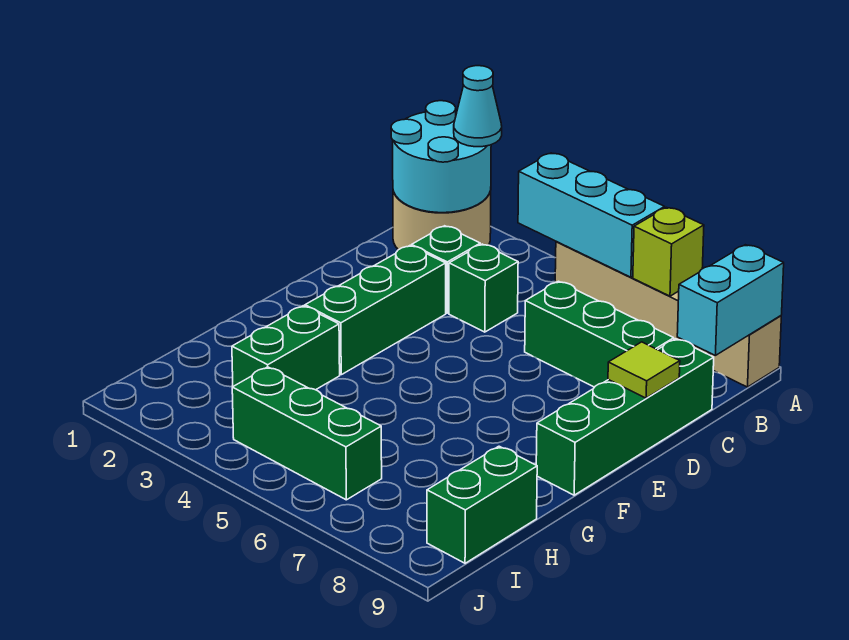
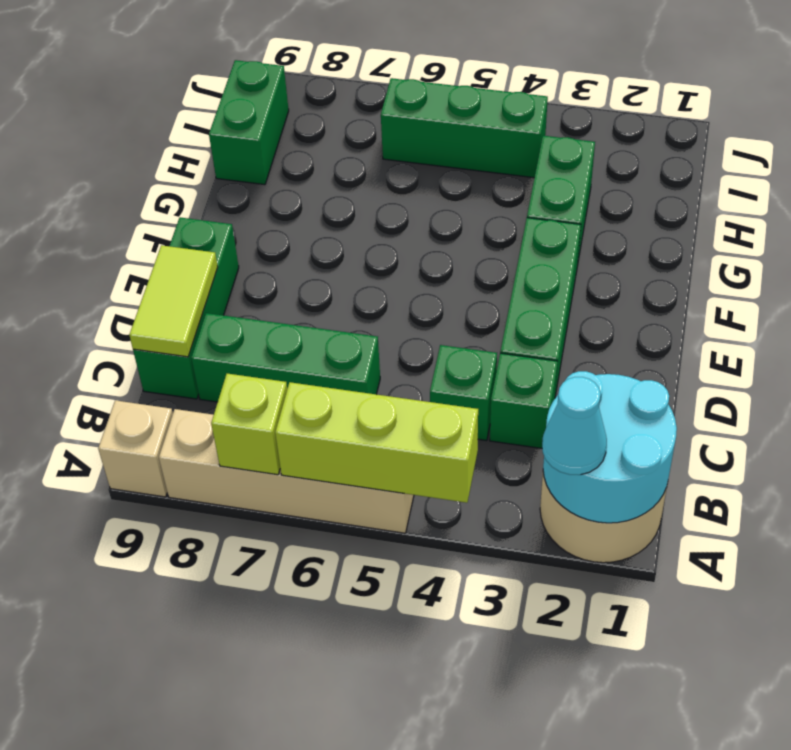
cyan brick A4:A6 level 2 -> lime brick A4:A6 level 2
cyan brick A9:B9 level 2 -> none
green brick C9:F9 level 1 -> green brick C9:E9 level 1
lime tile D9 level 2 -> lime tile C9:D9 level 2

